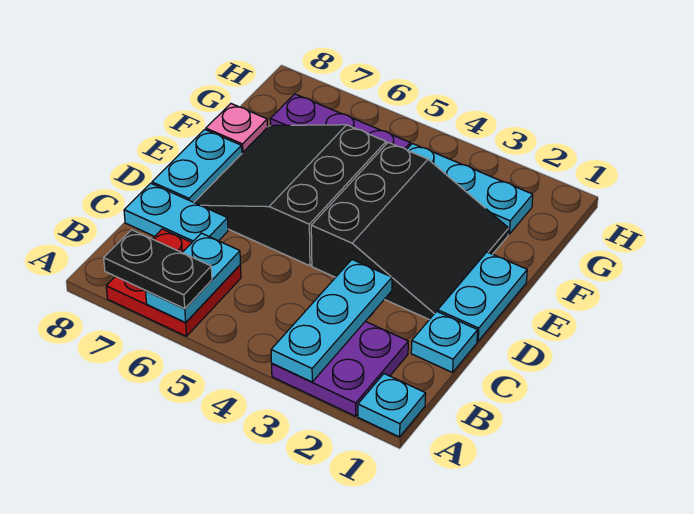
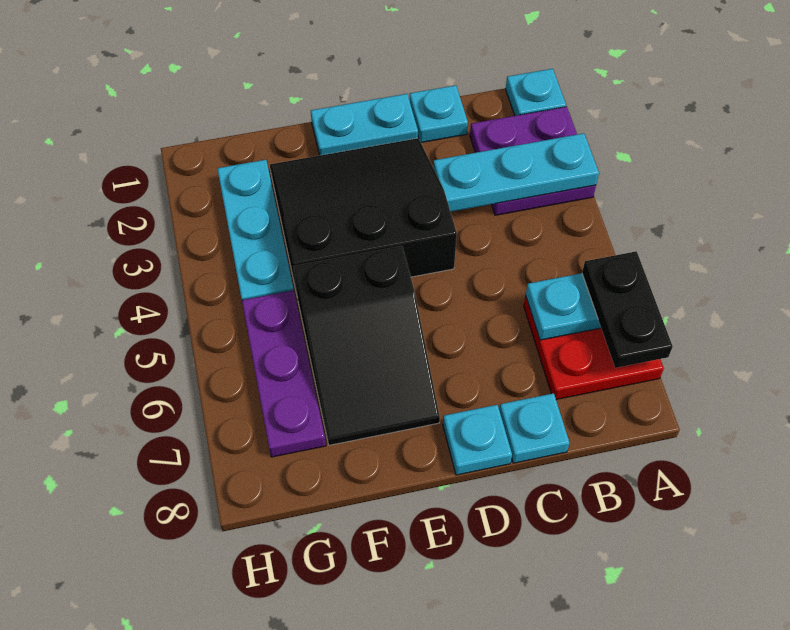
cyan plate C7:C8 level 1 -> cyan plate C8 level 1
black slope D5:F7 level 1 top 5 -> black slope E5:F7 level 1 top 5
cyan plate D8:E8 level 1 -> cyan plate D8 level 1
pink plate F8 level 1 -> none

